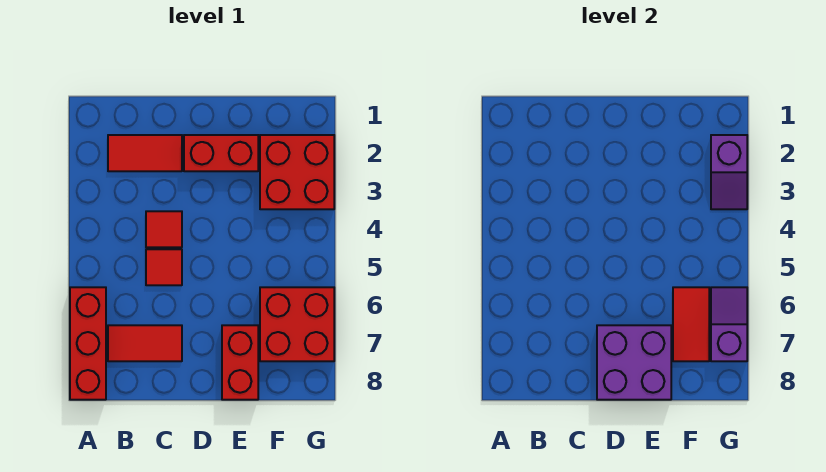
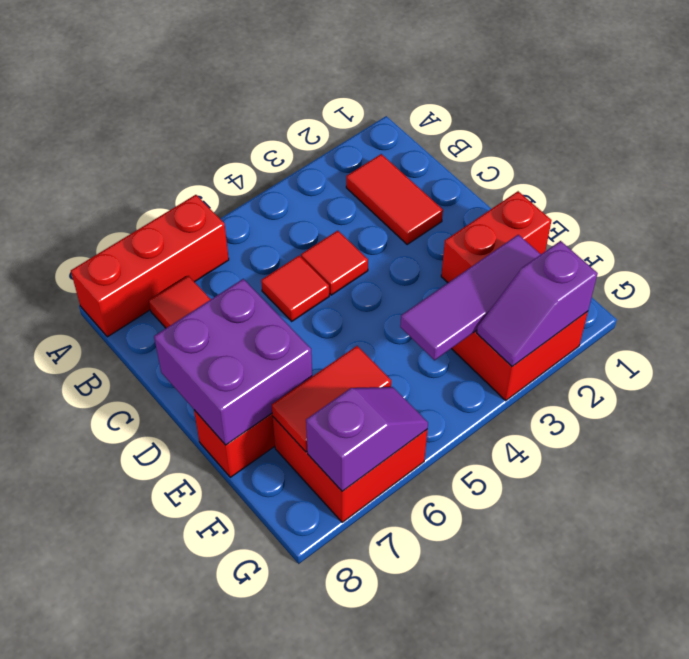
red brick D2:E2 level 1 -> red brick E1:E2 level 1
none -> purple tile F2:F4 level 2

